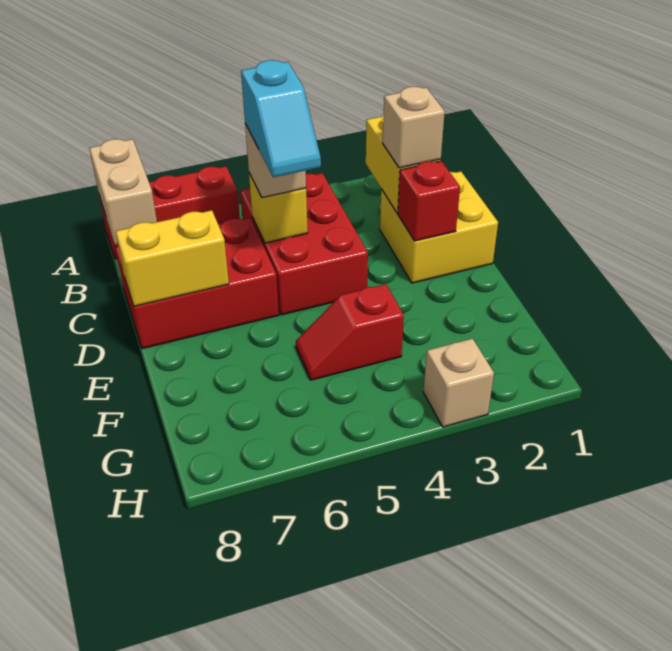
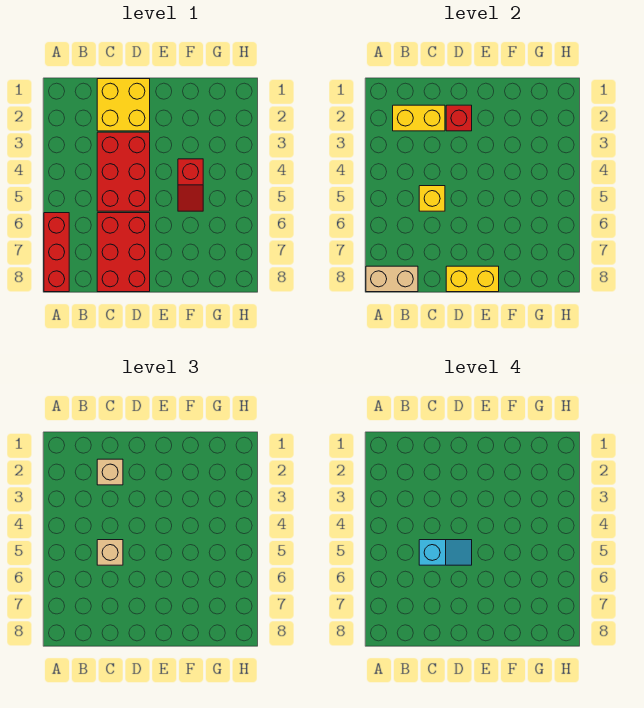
red brick B4:D5 level 1 -> red brick C3:D5 level 1
yellow brick D7:D8 level 2 -> yellow brick D8:E8 level 2
tan brick H3 level 1 -> none

